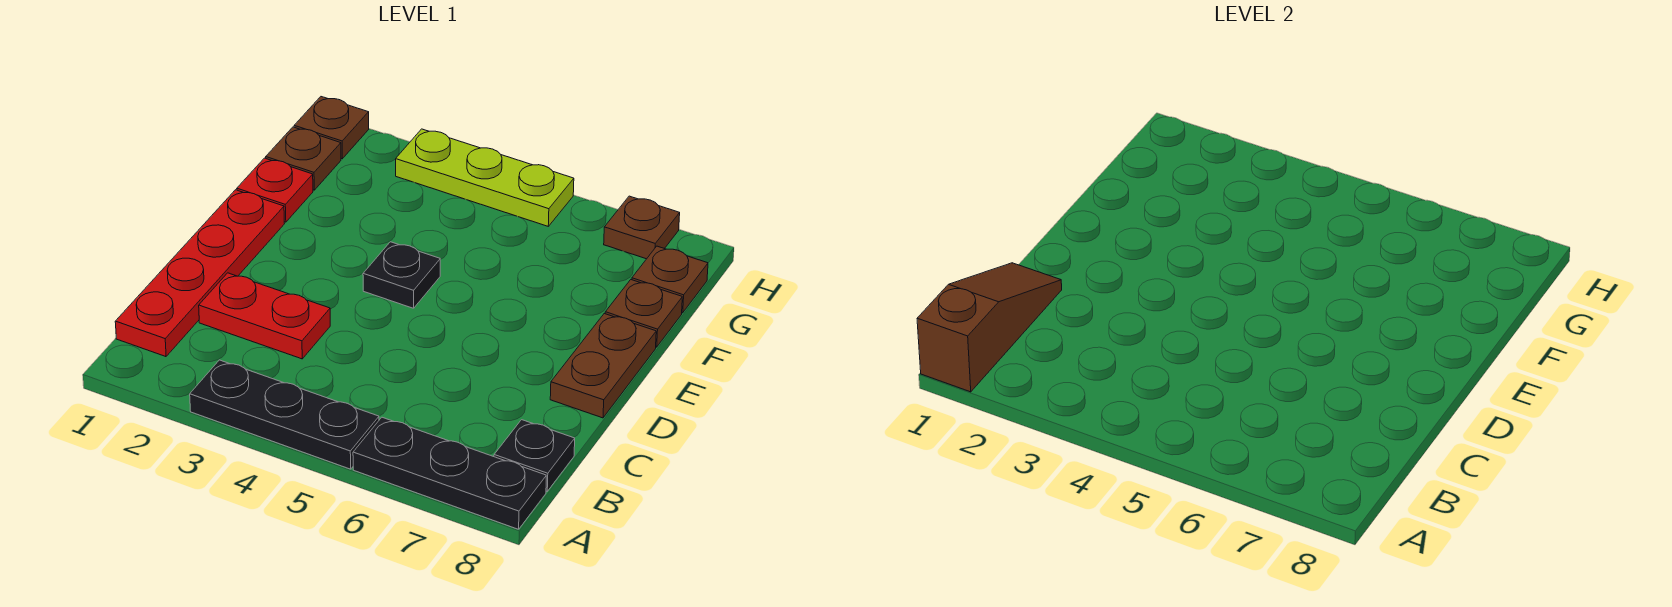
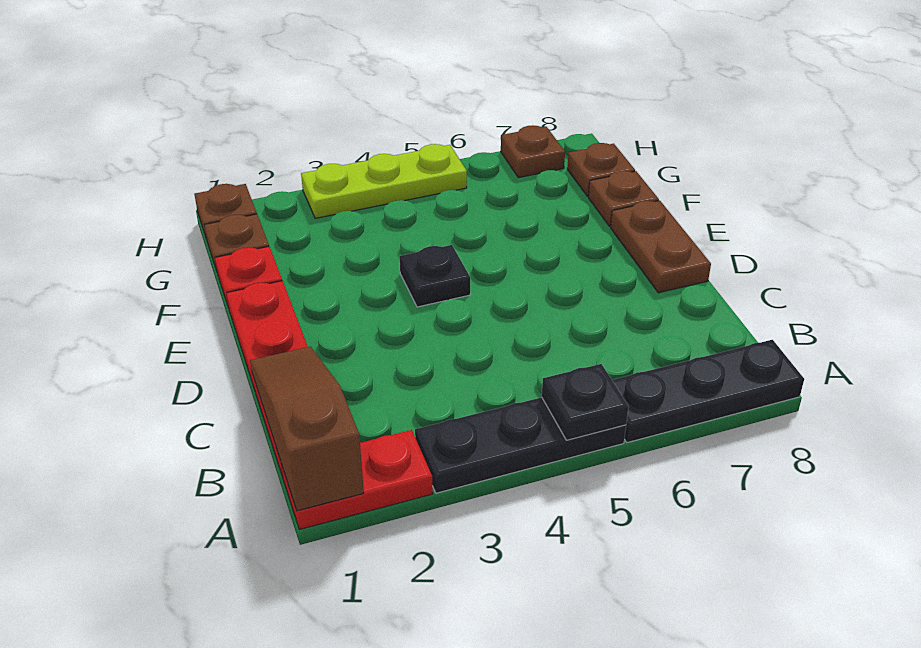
black plate B8 level 1 -> black plate A5 level 2
red plate C2:C3 level 1 -> red plate A1:A2 level 1

